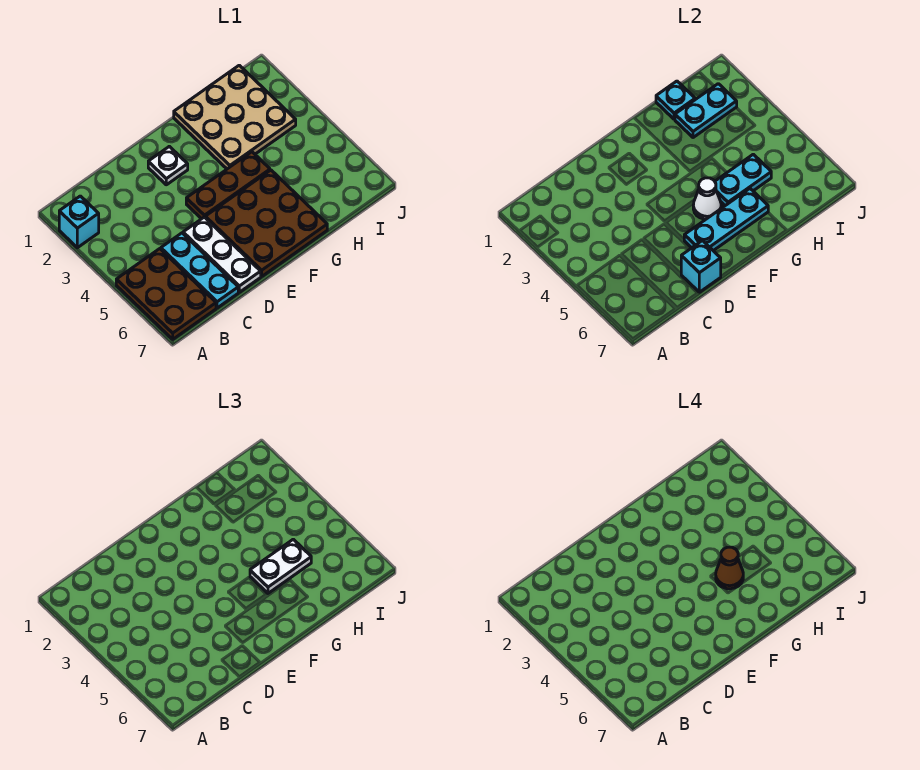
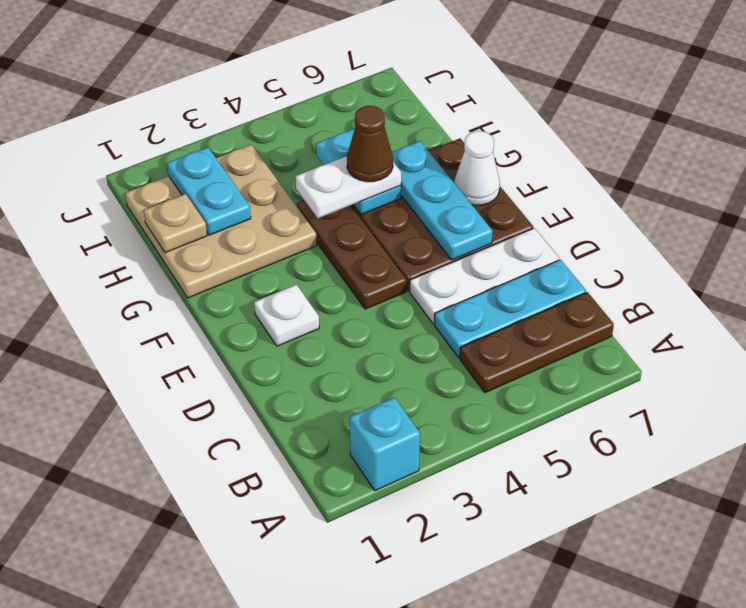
brown plate A5:B7 level 1 -> brown plate B5:B7 level 1
cyan brick D7 level 2 -> none
white cone F5 level 2 -> white cone F7 level 2
white plate G5:H5 level 3 -> white plate G4:G5 level 3
cyan plate H1 level 2 -> tan plate H1 level 2

